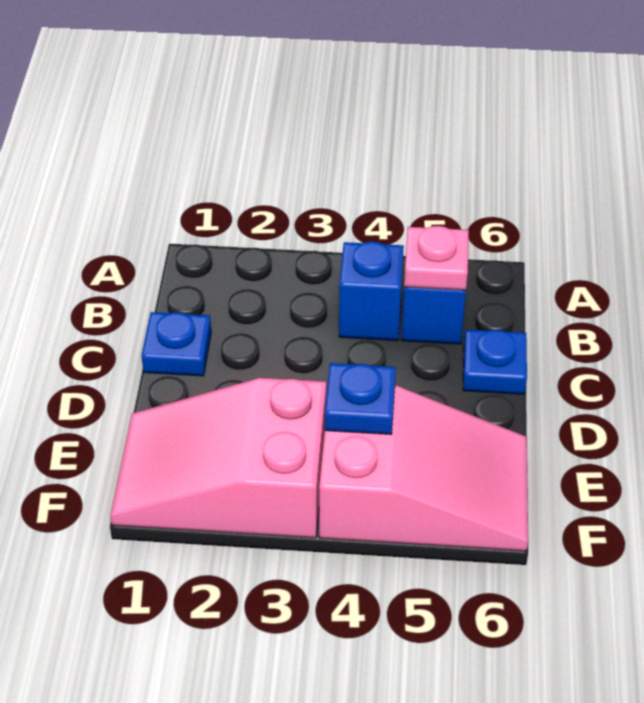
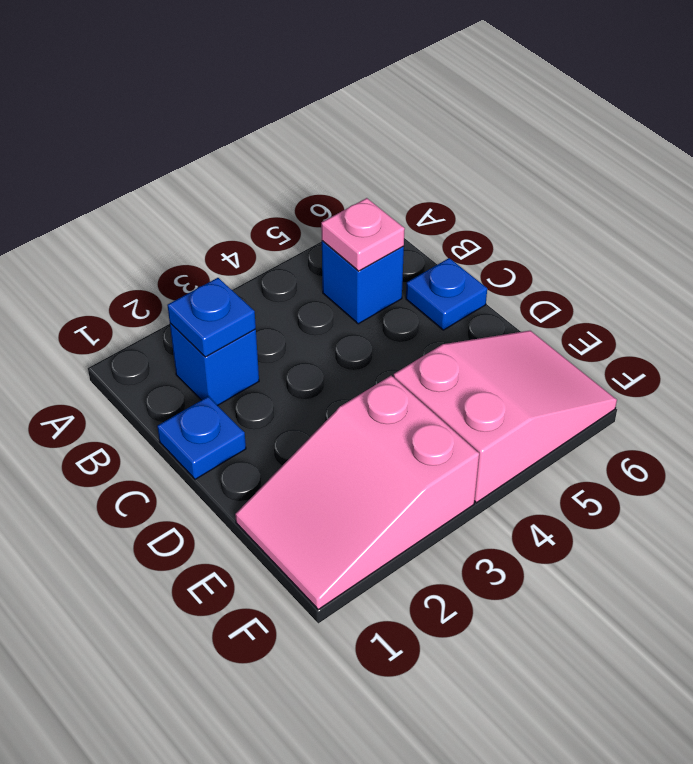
blue brick B4 level 1 -> blue brick B2 level 1
blue plate E4 level 2 -> blue plate B2 level 2

